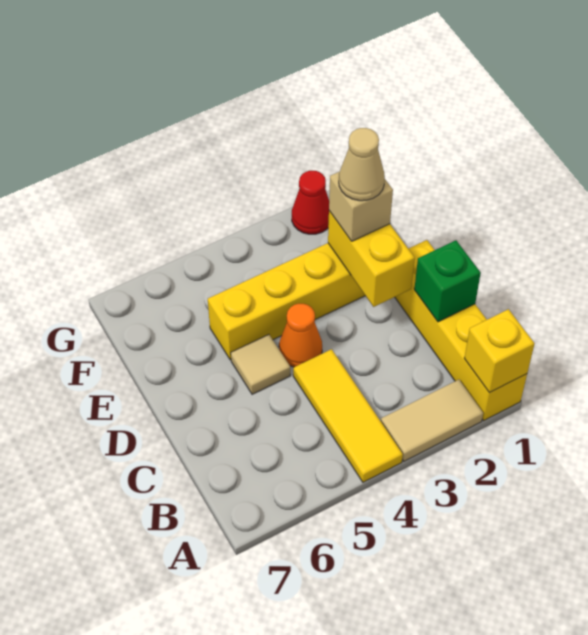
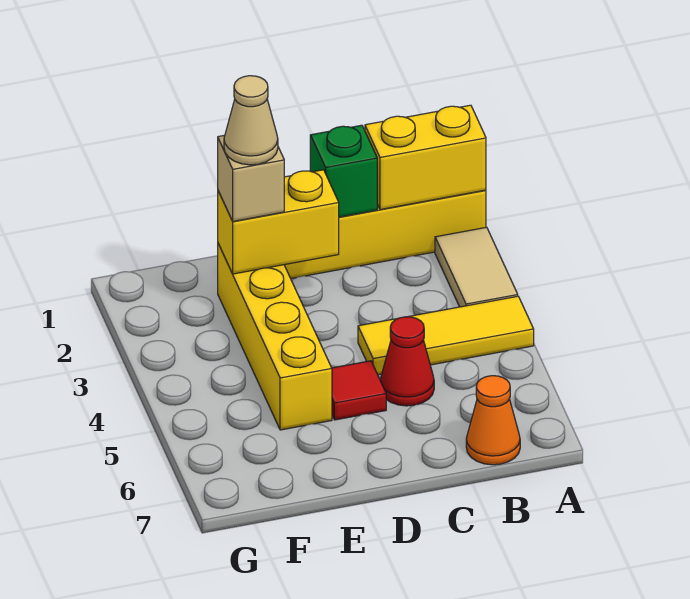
yellow brick A1 level 2 -> yellow brick A1:B1 level 2
orange cone D4 level 1 -> orange cone B7 level 1
tan tile D5 level 1 -> red tile D5 level 1
red cone G2 level 1 -> red cone C5 level 1

